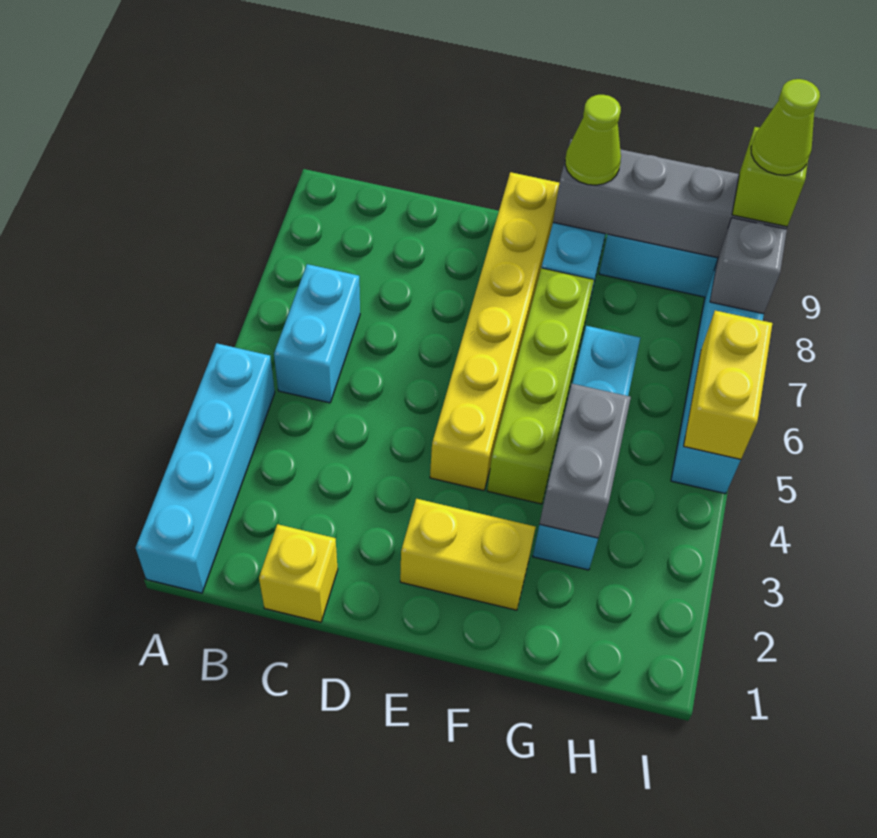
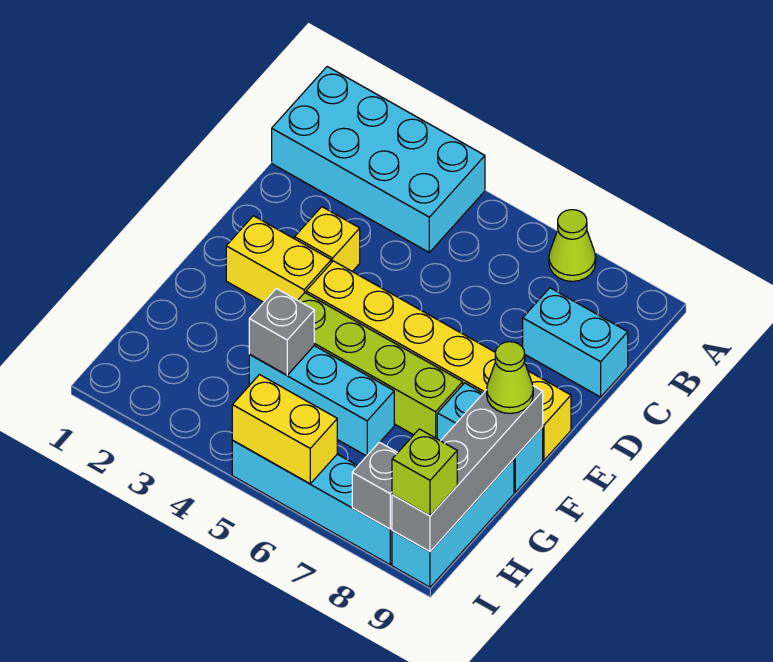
cyan brick A1:A4 level 1 -> cyan brick A1:B4 level 1
cyan brick B5:B6 level 1 -> cyan brick C8:C9 level 1
yellow brick C1 level 1 -> yellow brick D3 level 1
yellow brick E2:F2 level 1 -> yellow brick E2:E3 level 1
cyan brick G3:G6 level 1 -> cyan brick G4:G6 level 1
grey brick G3:G4 level 2 -> grey brick G4 level 2
lime cone I9 level 4 -> lime cone A7 level 1

